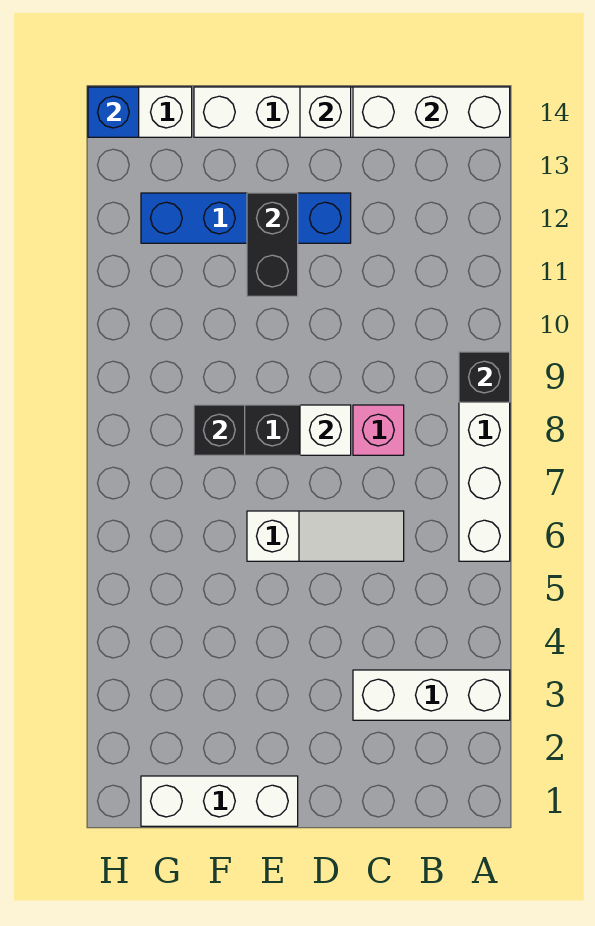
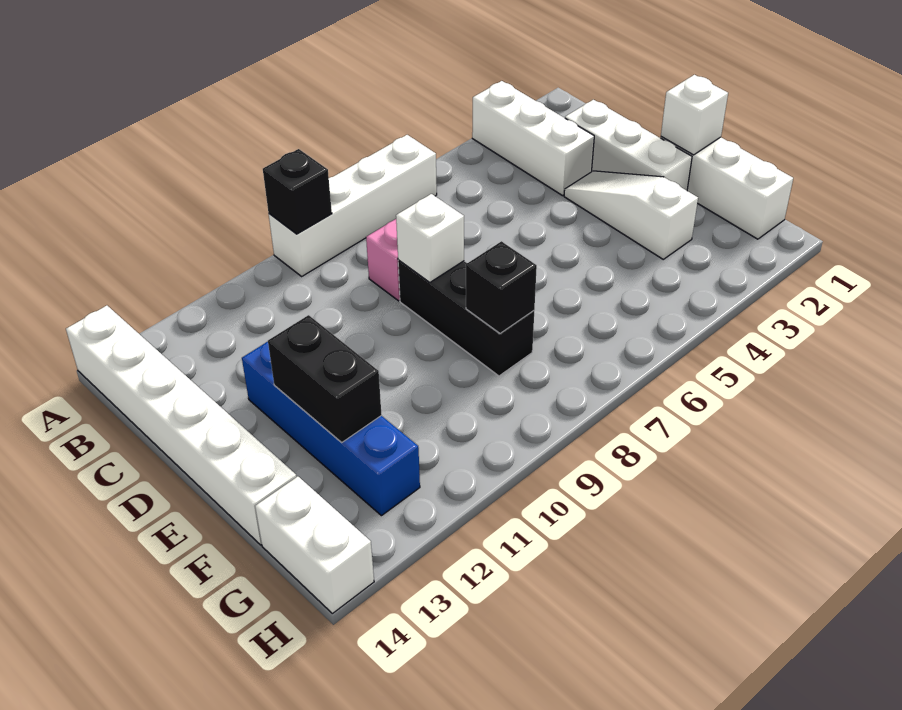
white brick A14:C14 level 2 -> white brick C2:E2 level 1
white slope C6:E6 level 1 top E -> white slope D3:F3 level 1 top F
white brick D14 level 2 -> white brick E1 level 2
black brick E11:E12 level 2 -> black brick E12:F12 level 2
blue brick H14 level 2 -> none

